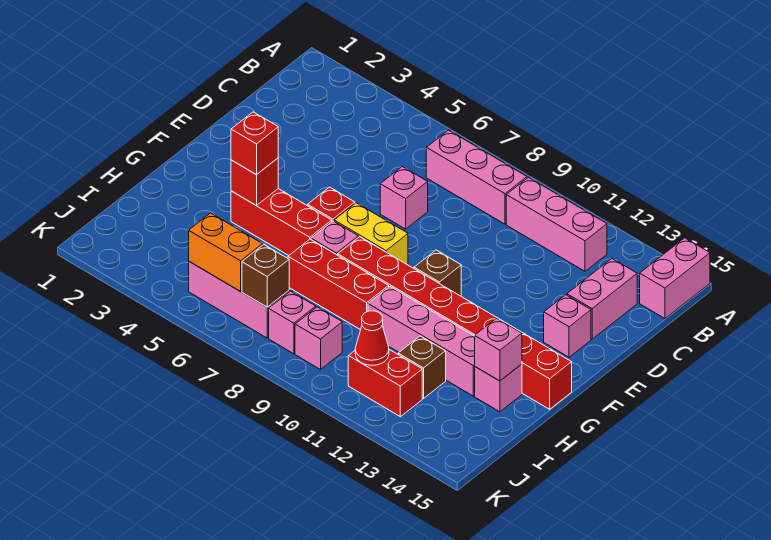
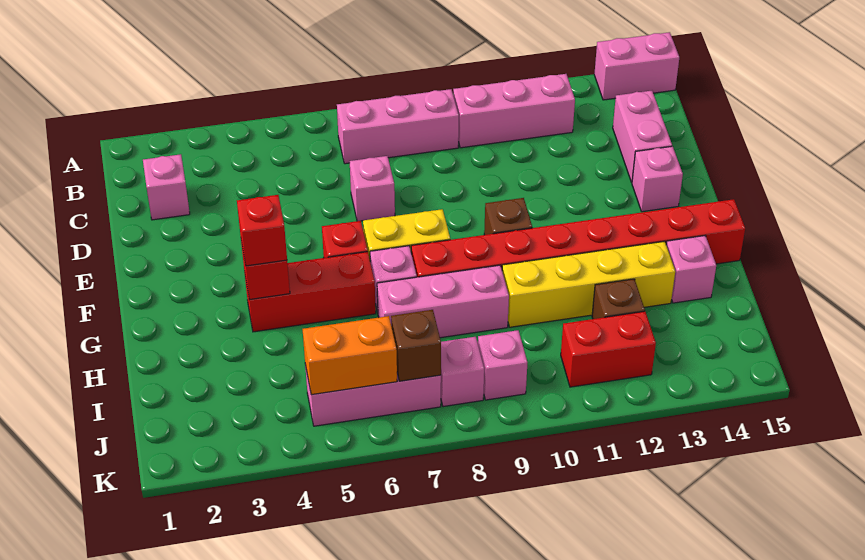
pink brick A15:B15 level 1 -> pink brick A14:A15 level 1
red brick H7:H9 level 1 -> pink brick H7:H9 level 1
pink brick H10:H13 level 1 -> yellow brick H10:H13 level 1
pink brick H14 level 2 -> pink brick C2 level 1
red cone J11 level 2 -> none

